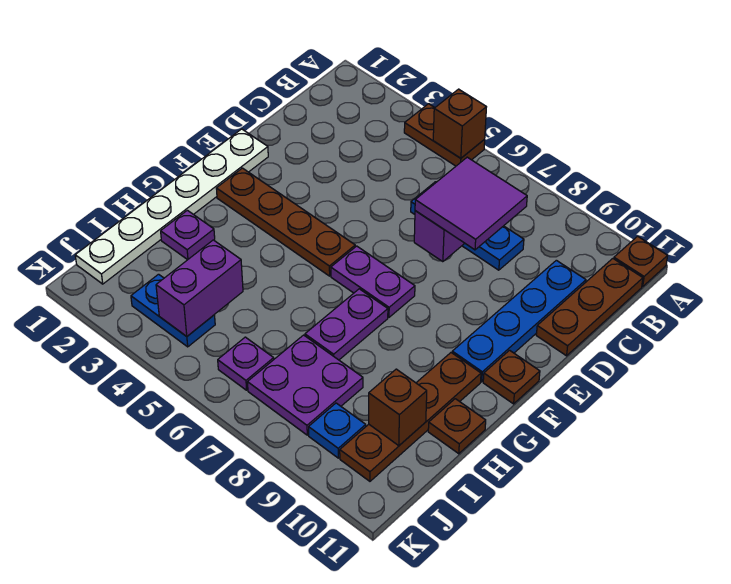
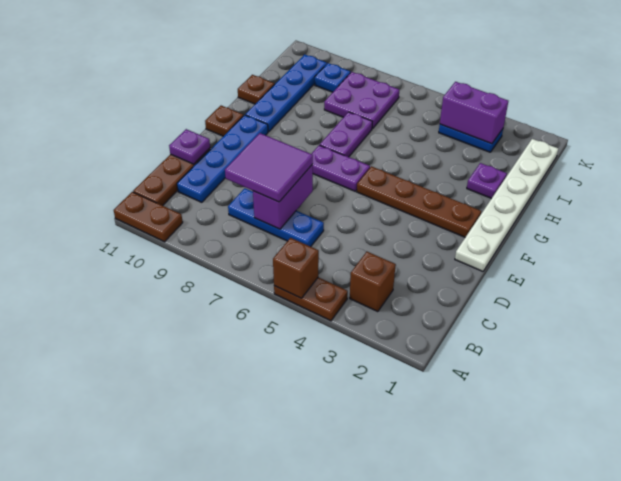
brown plate A11 level 1 -> brown plate A10:A11 level 1
brown plate G10:J10 level 1 -> blue plate G10:J10 level 1
purple brick I4:J4 level 2 -> purple brick J3:J4 level 2
brown brick I10 level 2 -> brown brick B3 level 1
purple plate J6 level 1 -> purple plate D11 level 2

